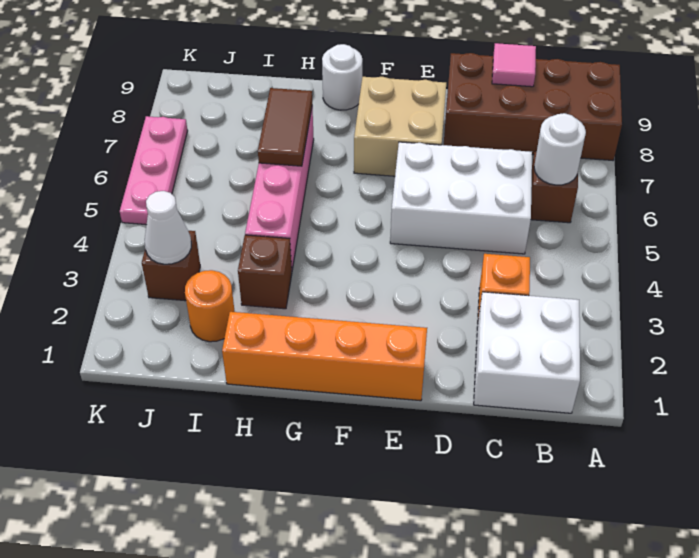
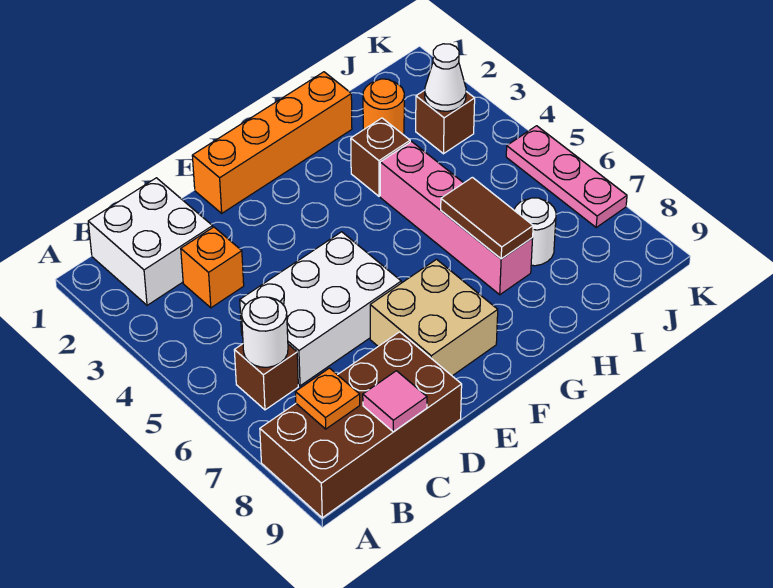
none -> orange plate B8 level 2
white round brick G9 level 1 -> white round brick I7 level 1

